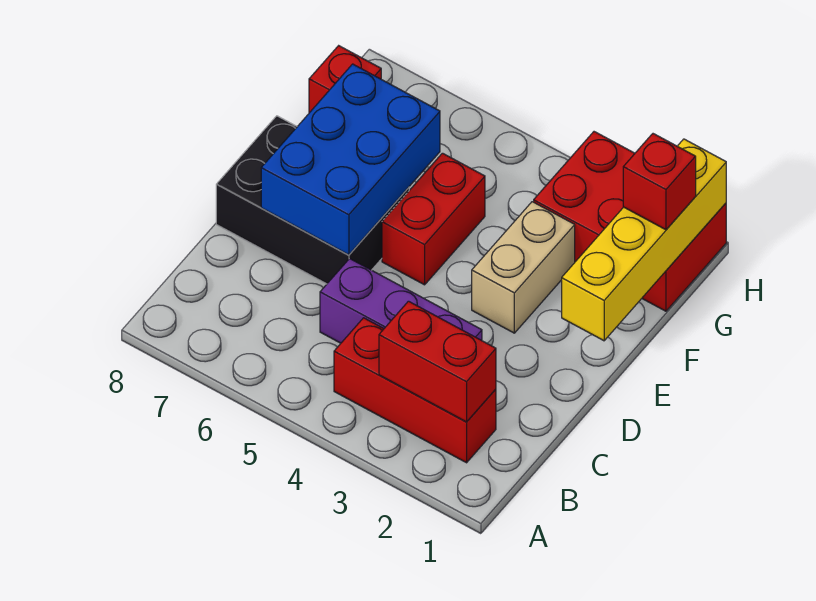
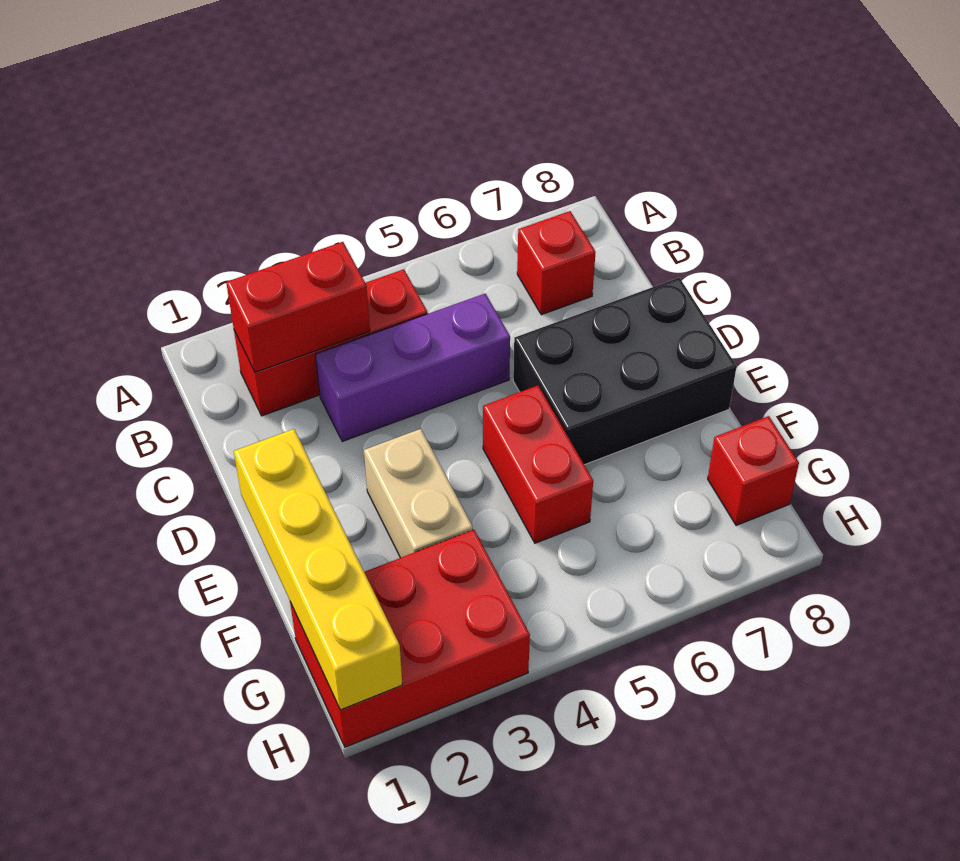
blue brick D6:F7 level 2 -> none
red brick G1 level 3 -> red brick B7 level 1

